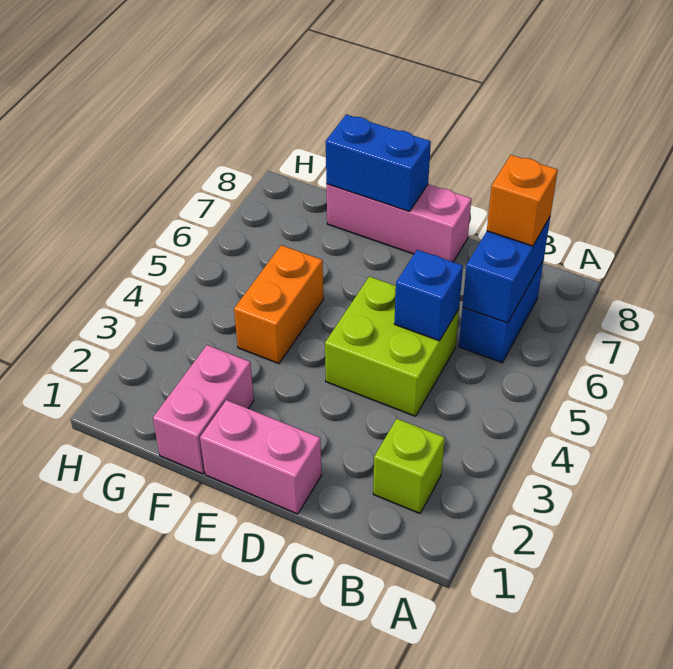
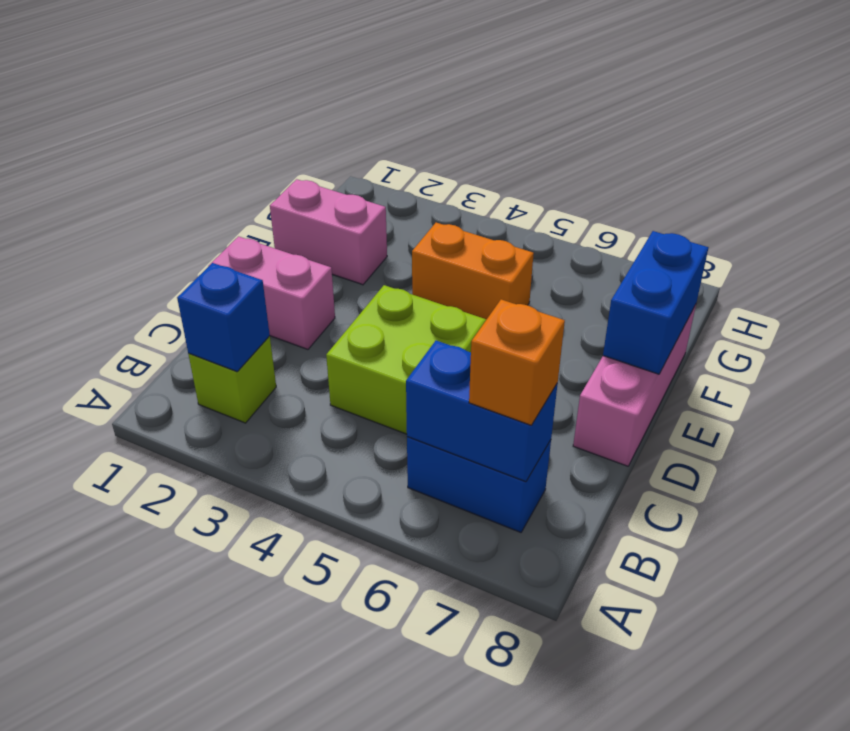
blue brick C5 level 2 -> blue brick B2 level 2
pink brick D1:E1 level 1 -> pink brick D1:D2 level 1

